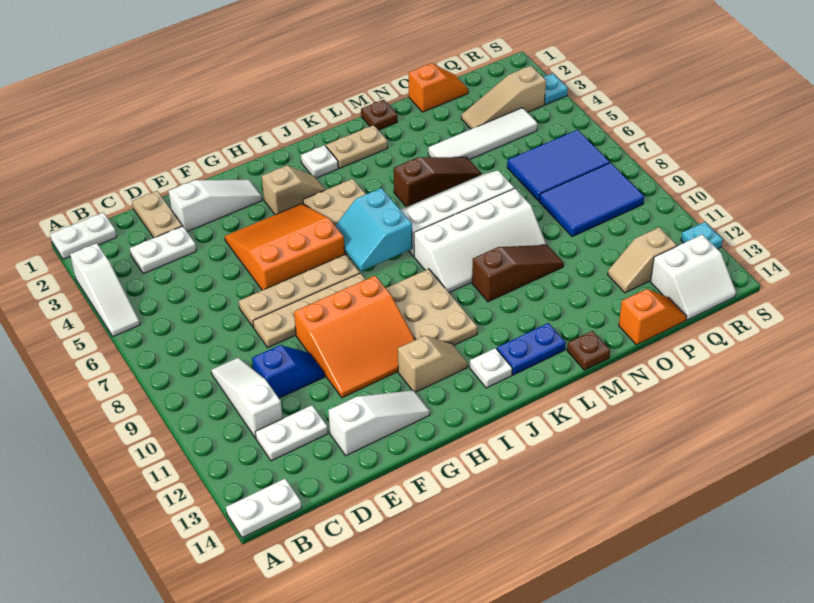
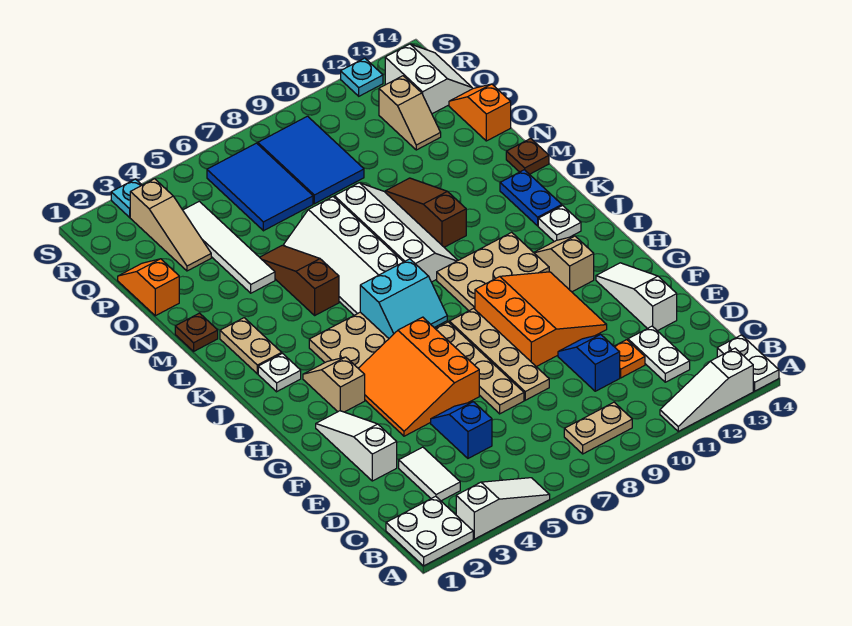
white plate A1:B1 level 1 -> white plate A1:B2 level 1
white plate C3:D3 level 1 -> white tile C3:D3 level 1
white slope C9:C11 level 1 top 11 -> white slope A11:A13 level 1 top 13
tan plate D1:D2 level 1 -> tan plate B8:B9 level 1
none -> blue slope D5:E5 level 1 top D
none -> orange plate D11 level 1

